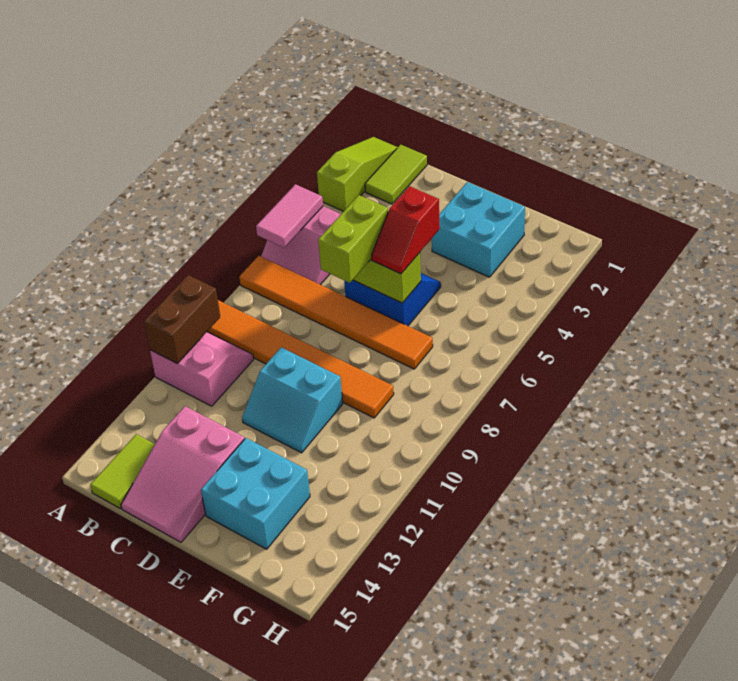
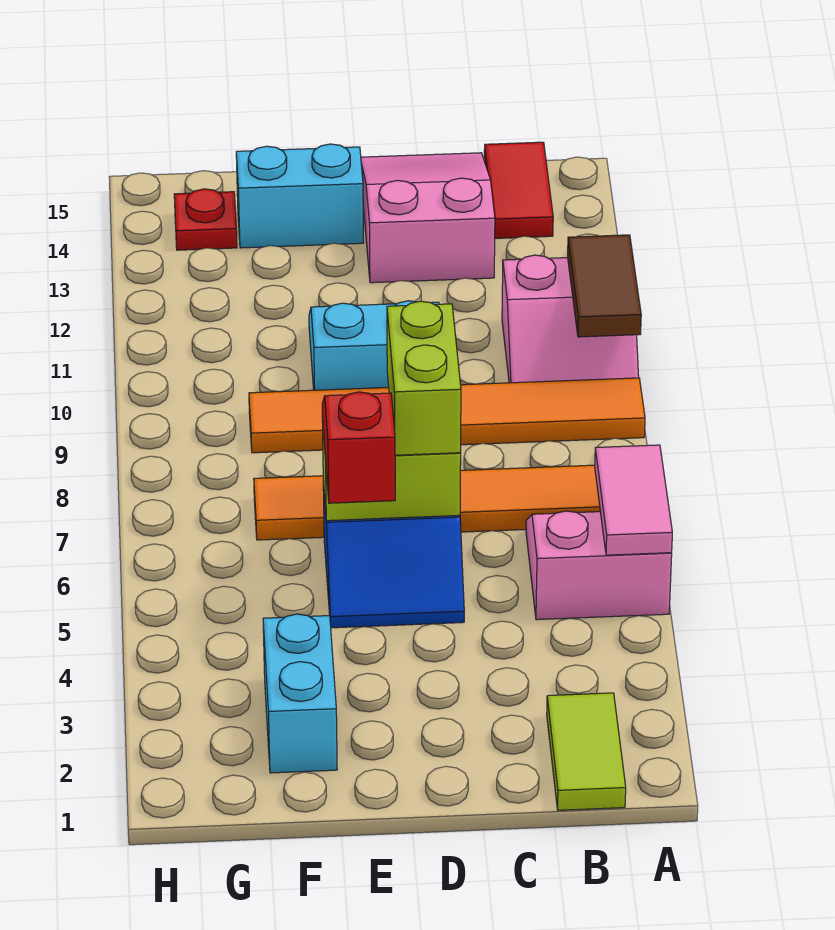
lime slope A1:A3 level 1 top 3 -> none
brown brick A10:A11 level 2 -> brown tile A10:A11 level 2
lime tile B14:B15 level 1 -> red tile B14:B15 level 1
cyan brick E2:F3 level 1 -> cyan brick F2:F3 level 1
cyan brick E13:F14 level 1 -> cyan brick E14:F14 level 1
none -> red plate G14 level 1

